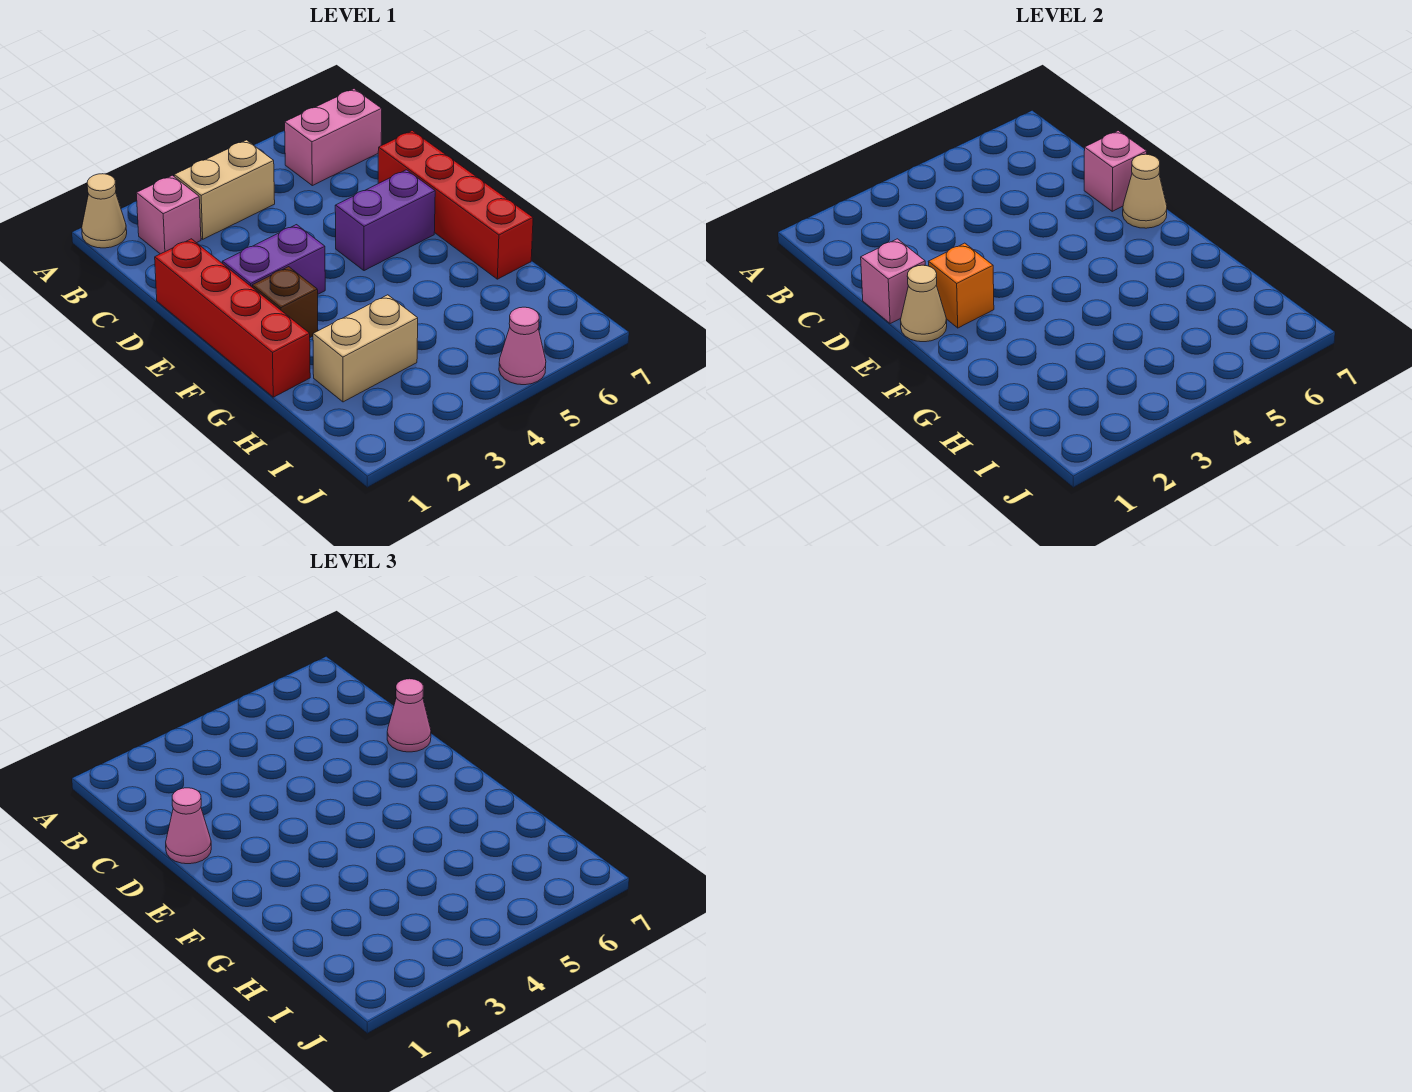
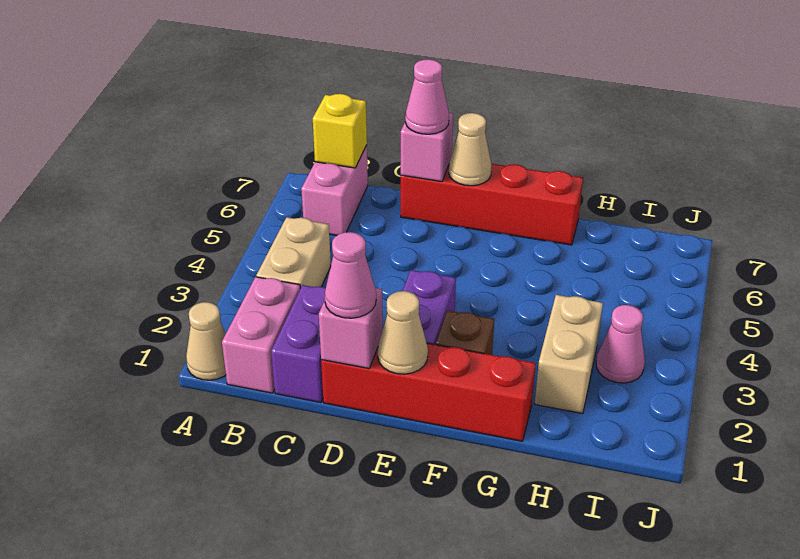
pink brick B2 level 1 -> pink brick B1:B2 level 1
none -> yellow brick B7 level 2
orange brick E2 level 2 -> none
purple brick E5:E6 level 1 -> purple brick C1:C2 level 1
pink cone J5 level 1 -> pink cone I3 level 1

